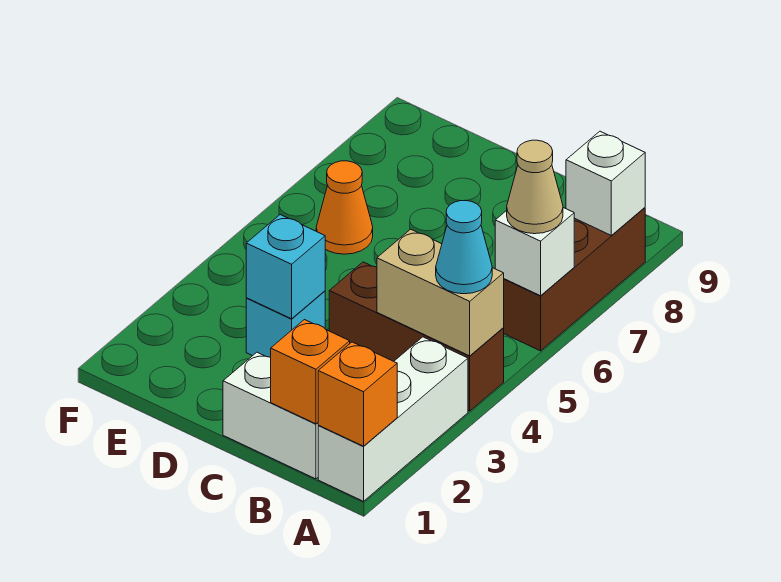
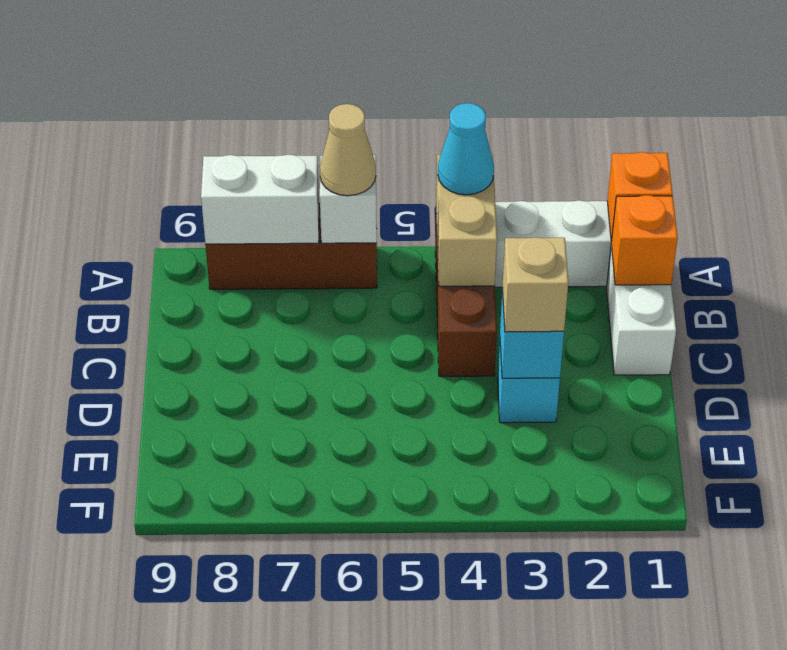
white brick A8 level 2 -> white brick A7:A8 level 2
none -> tan brick D3 level 3
orange cone E6 level 1 -> none

